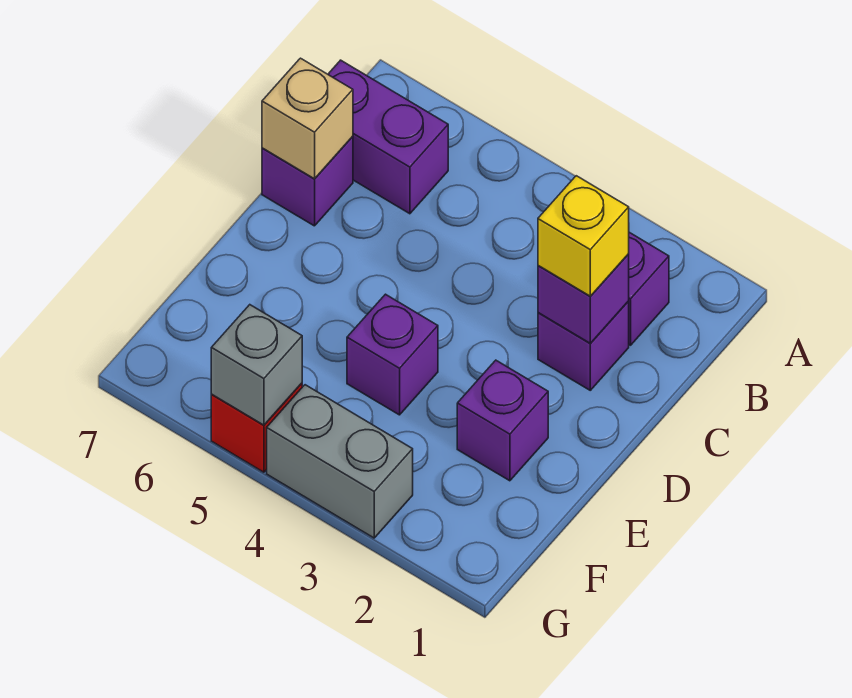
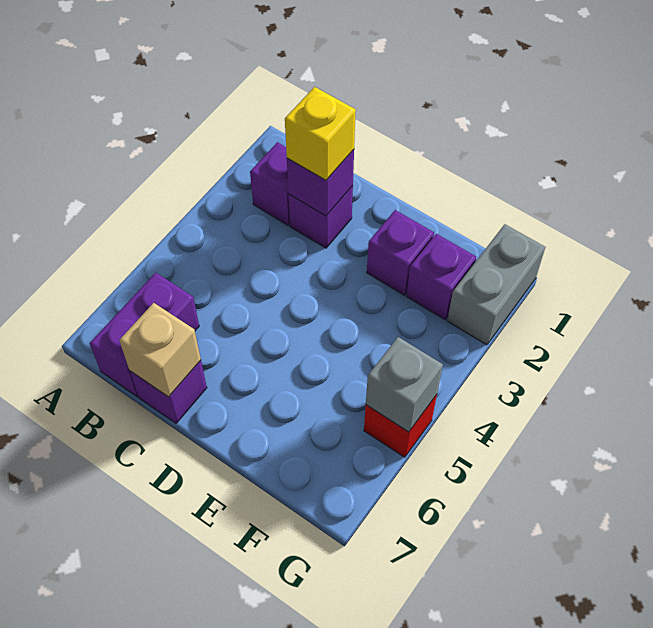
purple brick E4 level 1 -> purple brick F2 level 1
grey brick G3:G4 level 1 -> grey brick G1:G2 level 1

